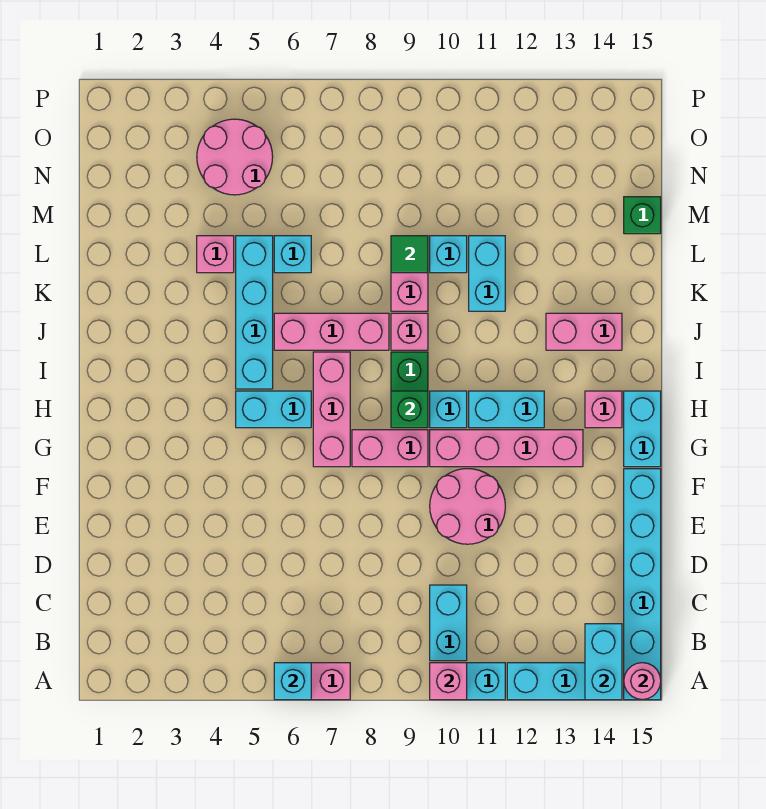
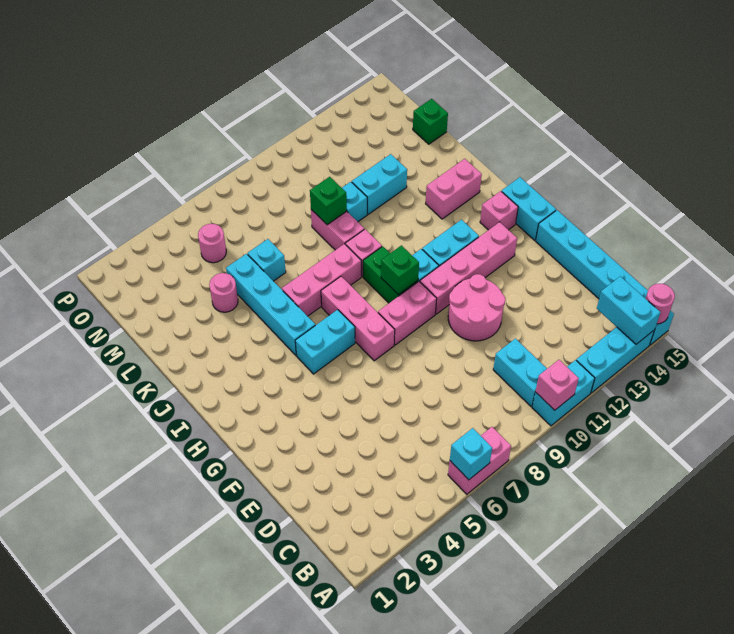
cyan brick K11:L11 level 1 -> cyan brick L11:L12 level 1
pink brick L4 level 1 -> pink round brick L4 level 1
green tile L9 level 2 -> green brick L9 level 2
pink round brick N4:O5 level 1 -> pink round brick N5 level 1

